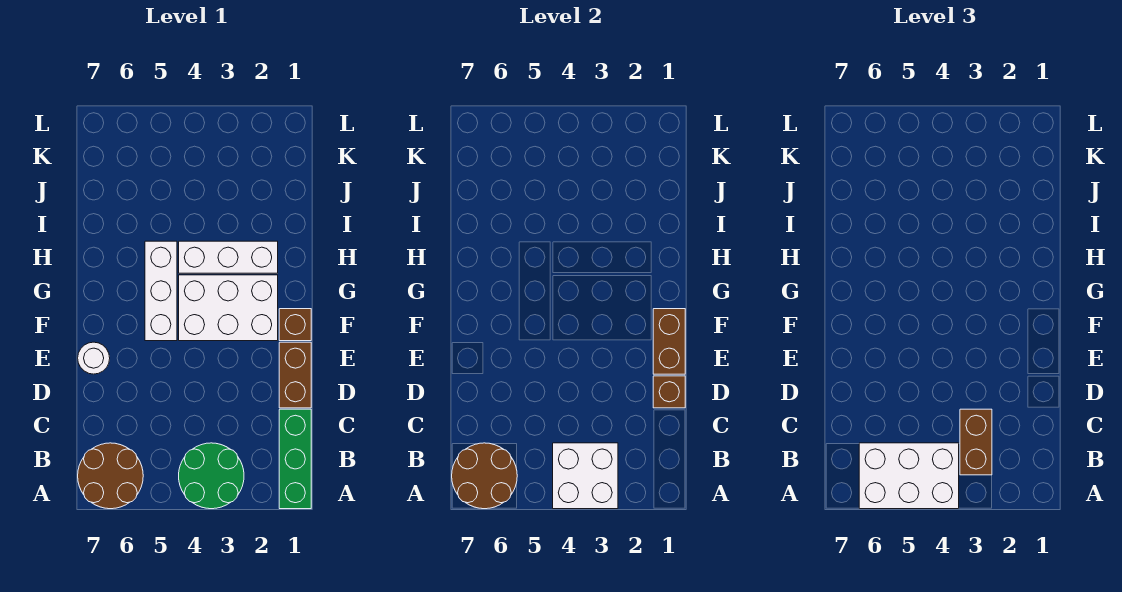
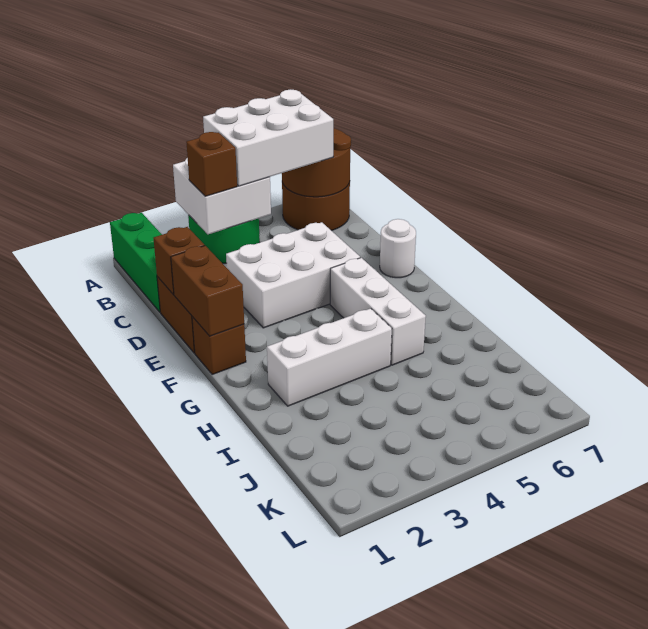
brown brick B3:C3 level 3 -> brown brick B3 level 3
white brick F2:G4 level 1 -> white brick D3:E5 level 1

